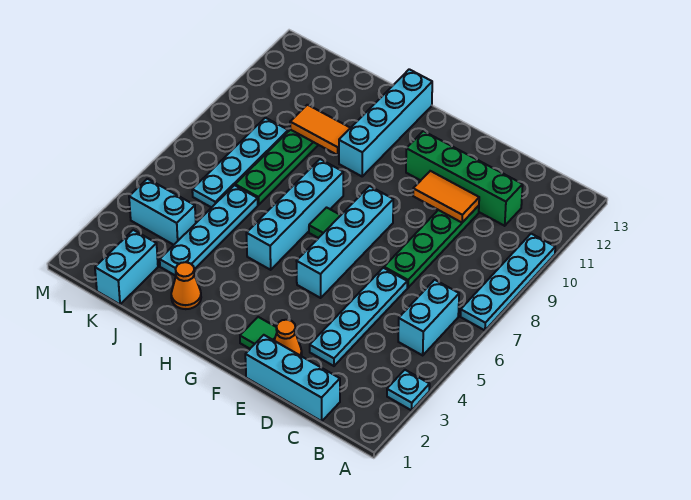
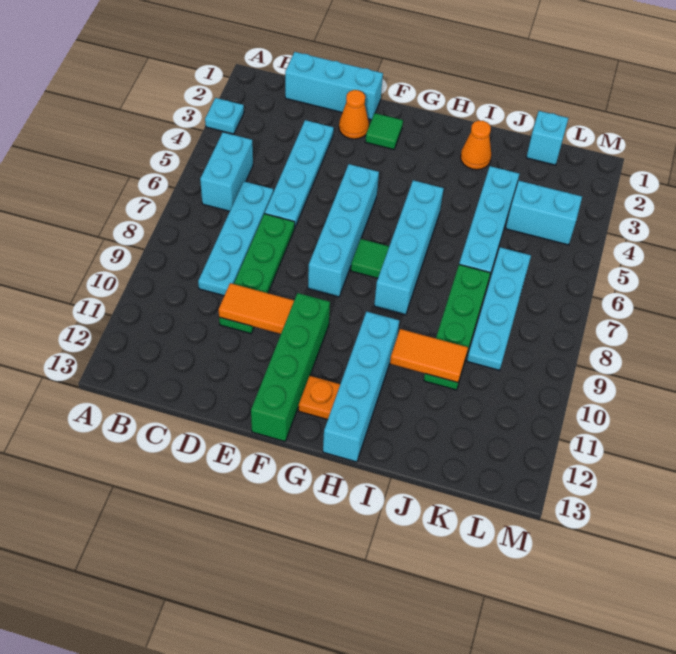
cyan plate A7:A10 level 1 -> cyan plate C6:C9 level 1
green brick C11:F11 level 1 -> green brick F10:F13 level 1
none -> orange plate G12 level 1
cyan brick K1:K2 level 1 -> cyan brick K1 level 1

